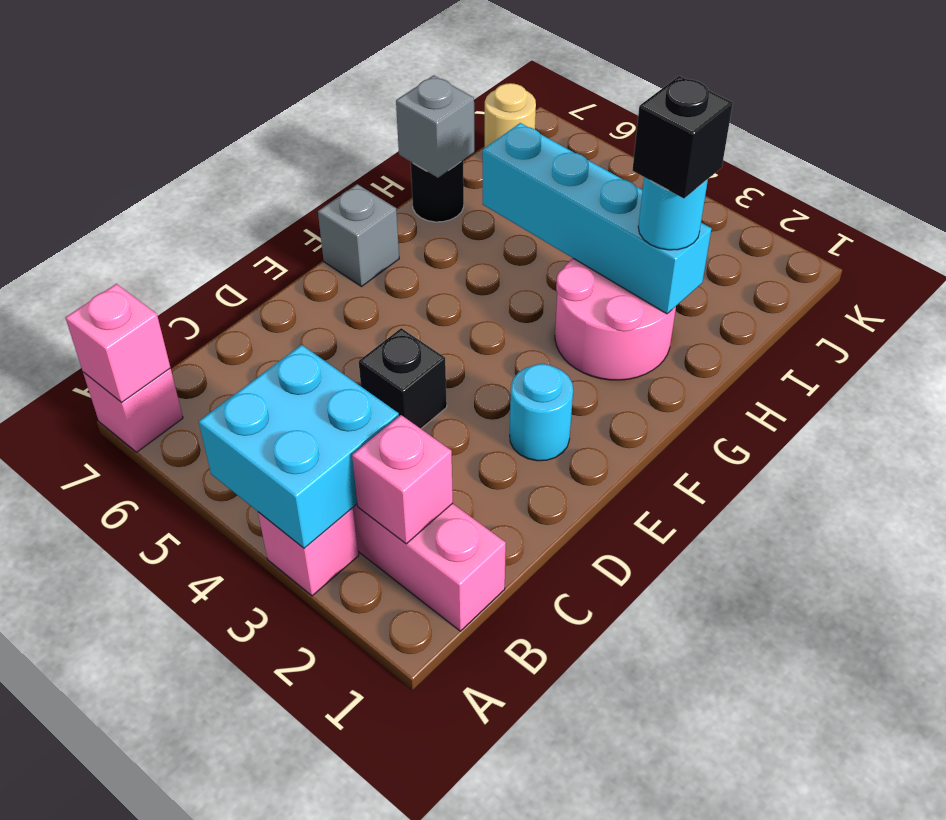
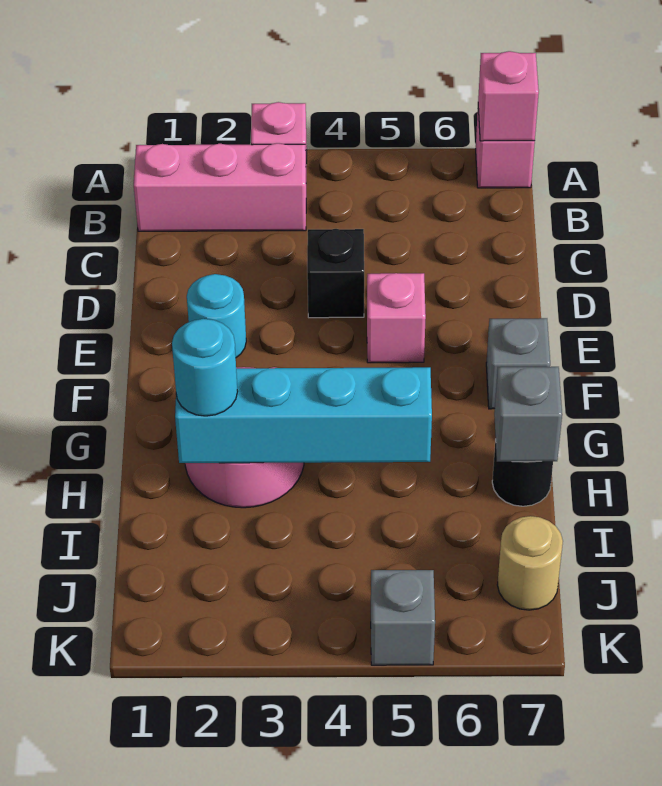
cyan brick A3:B4 level 2 -> none
pink brick B2 level 2 -> pink brick E5 level 1
black brick H2 level 4 -> none
none -> grey brick K5 level 1

